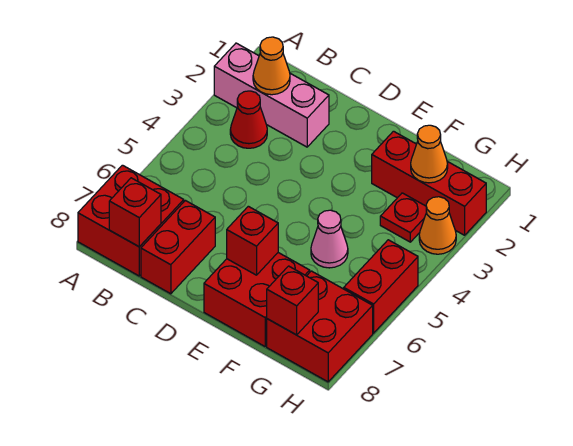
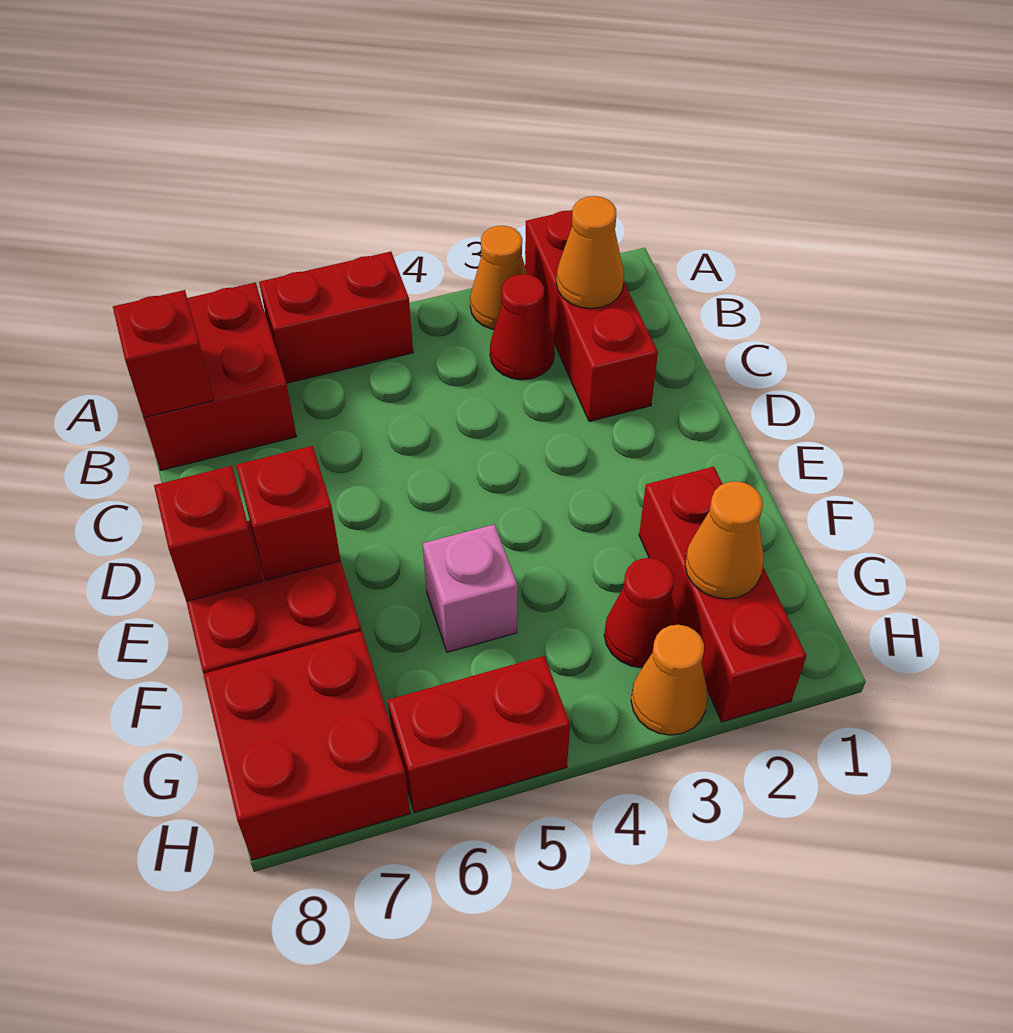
pink brick A2:C2 level 1 -> red brick A2:C2 level 1
none -> orange cone A3 level 1
red brick C7:C8 level 1 -> red brick A5:A6 level 1
pink cone F5 level 1 -> pink brick F5 level 1
red plate G3 level 1 -> red cone G3 level 1
red brick G8 level 2 -> red brick E8 level 2

